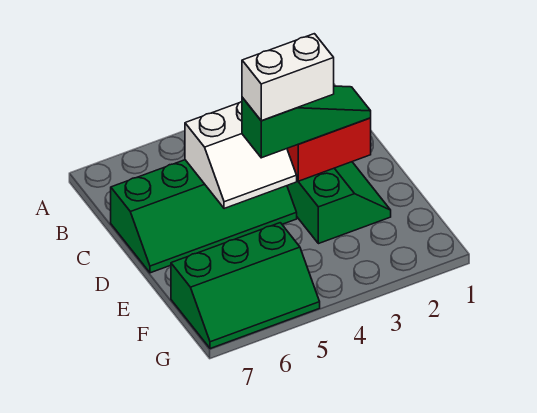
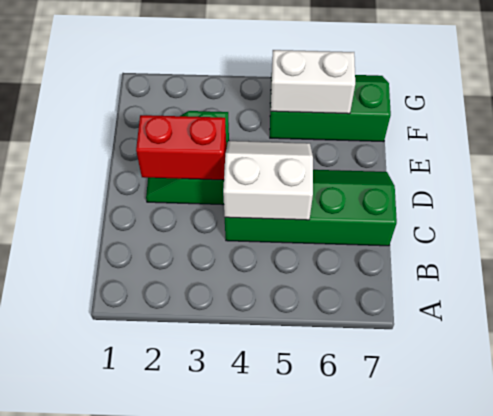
green slope D2:D4 level 3 top 4 -> none
white brick D3:D4 level 4 -> white brick F5:F6 level 2

